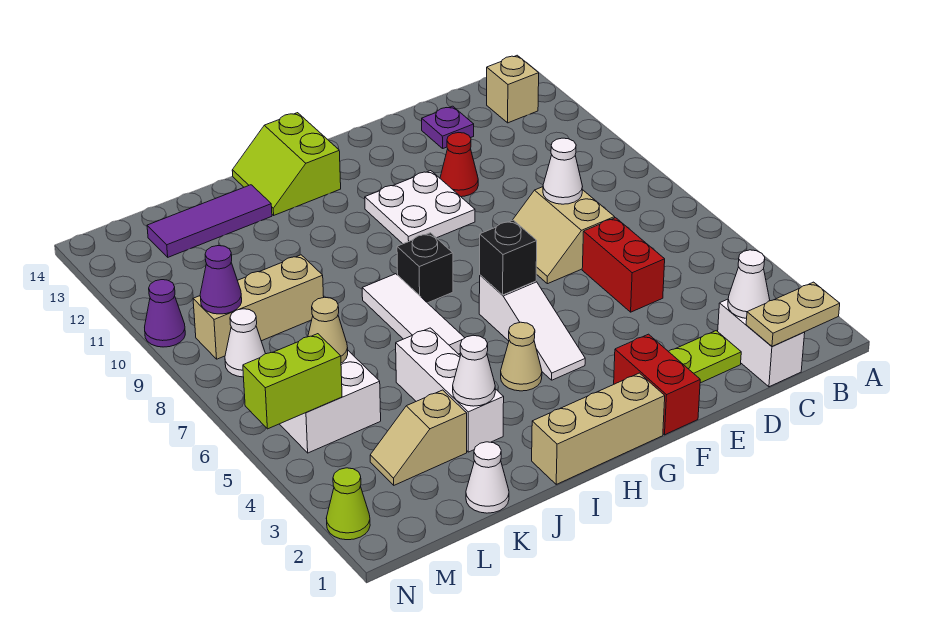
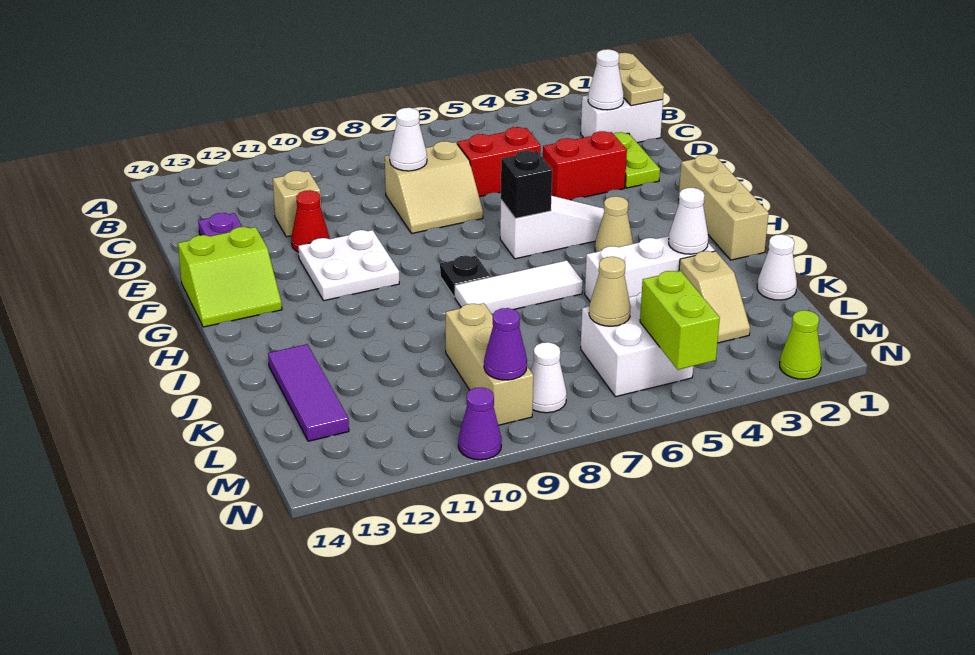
tan brick B13 level 1 -> tan brick D11 level 1
red brick F1:F2 level 1 -> red brick E3:E4 level 1
black brick H8 level 1 -> black plate H8 level 1
lime slope H13:I14 level 1 top H -> lime slope F13:G14 level 1 top F

